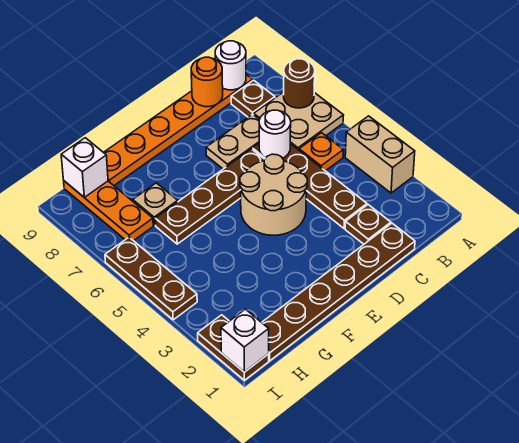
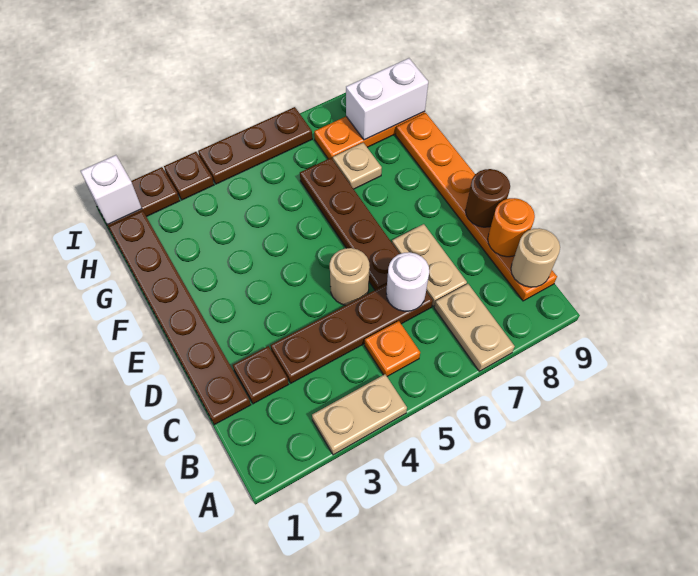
tan brick A3:A4 level 1 -> tan plate A3:A4 level 1
tan plate A6:B7 level 1 -> tan plate A7:B7 level 1
brown round brick A7 level 2 -> brown round brick D9 level 2
brown plate B8 level 1 -> brown plate I3 level 1
white round brick B9 level 2 -> tan round brick B9 level 2
tan round brick D4:E5 level 1 -> tan round brick D5 level 1
white brick H9 level 2 -> white brick H8:H9 level 2

